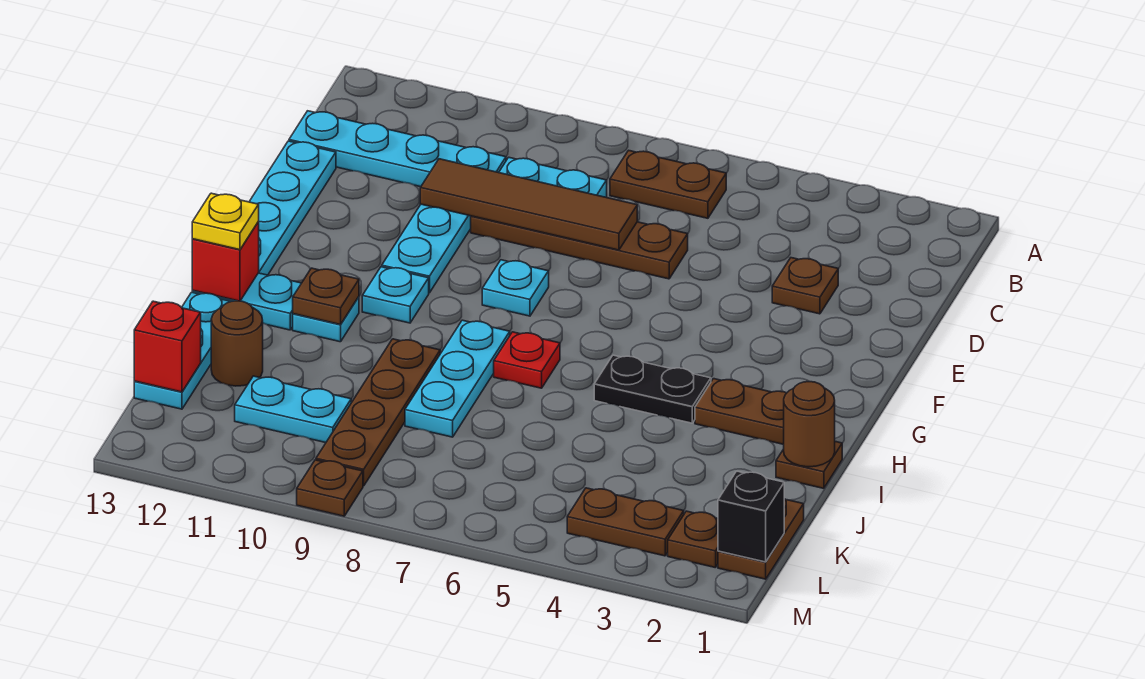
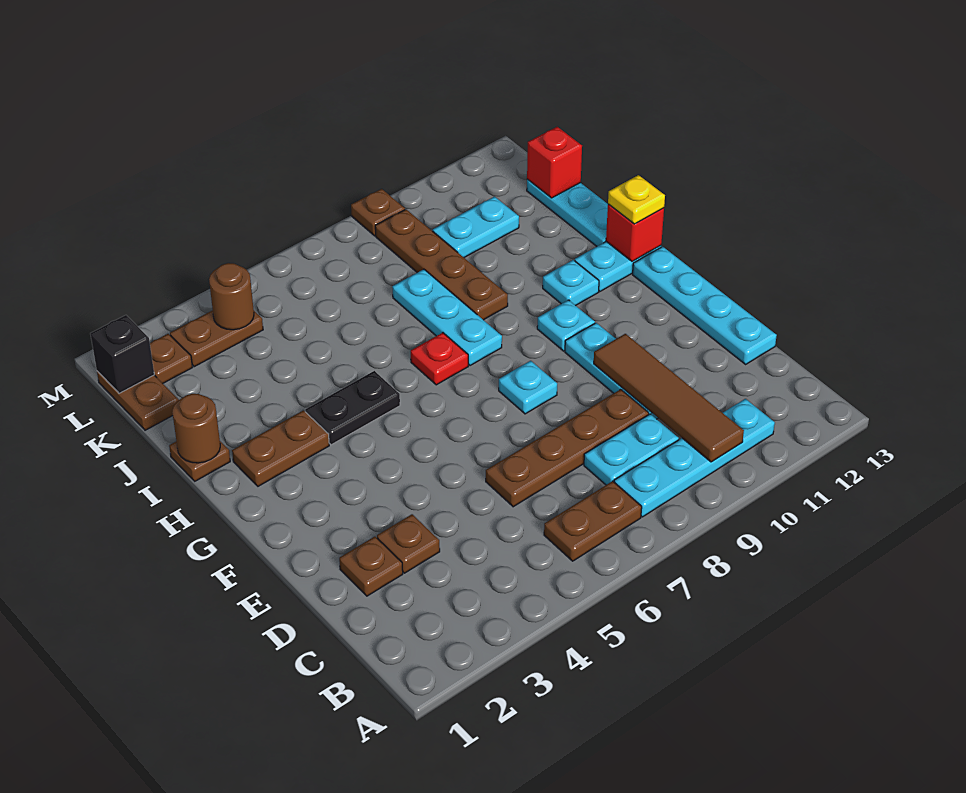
cyan plate C10:C13 level 1 -> cyan plate B8:B11 level 1
brown tile D7:D10 level 2 -> brown tile B10:E10 level 2
brown plate H11 level 2 -> brown plate D2 level 1
brown round brick J12 level 1 -> brown round brick L4 level 2

